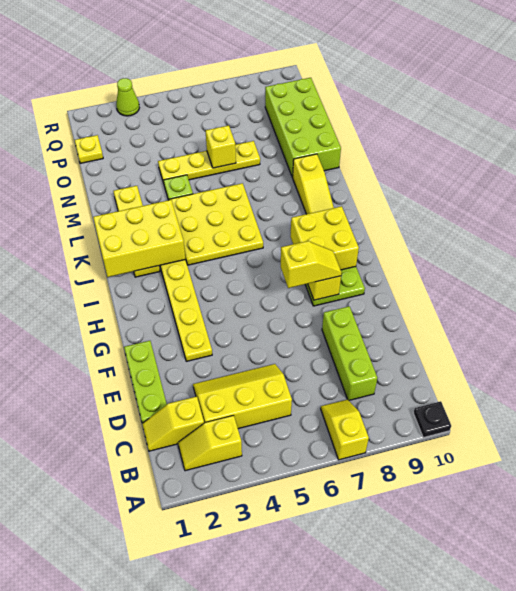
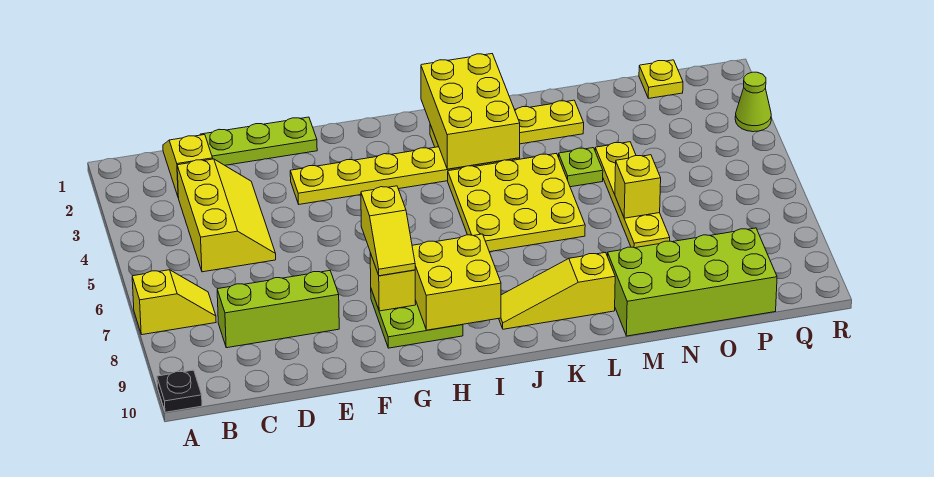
yellow slope B2:B3 level 1 top 3 -> none

